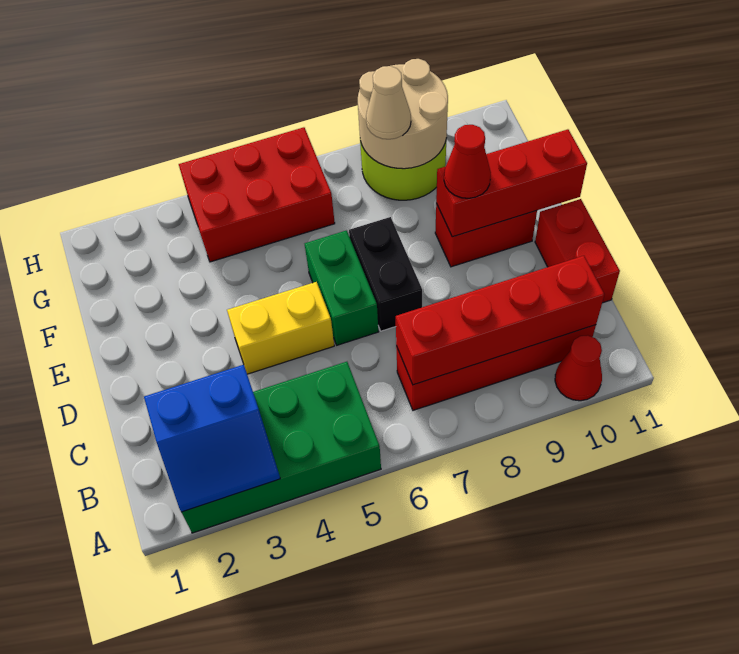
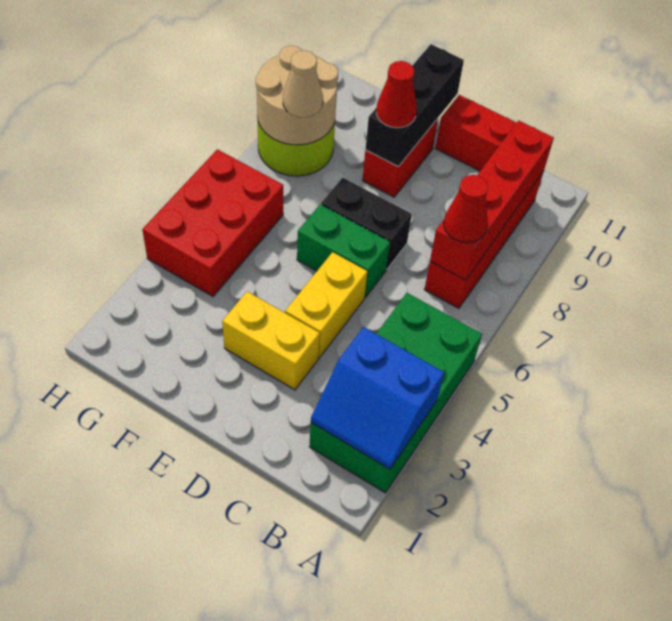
blue slope A2:B3 level 2 top B -> blue slope A2:B3 level 2 top 3
red cone A10 level 1 -> red cone B7 level 3
none -> yellow brick D3:E3 level 1
red brick E9:E11 level 2 -> black brick E9:E11 level 2

